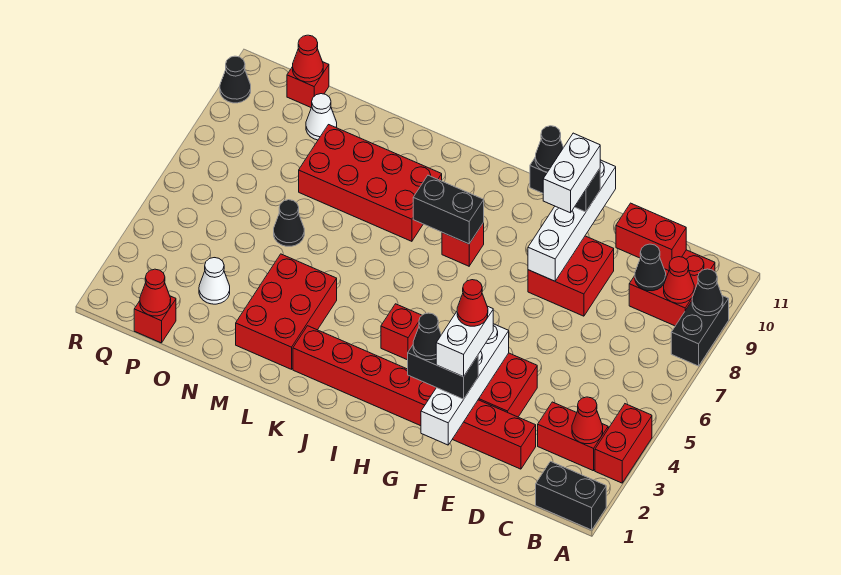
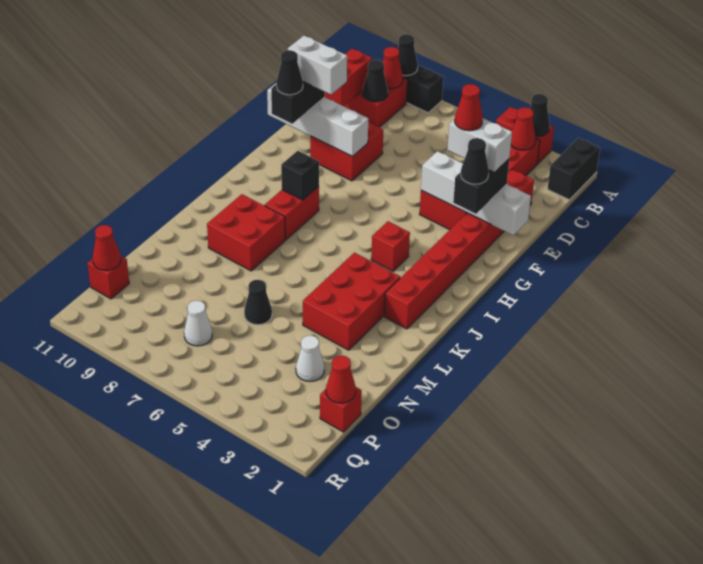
red brick I8 level 1 -> red brick I8:J8 level 1
black brick I8:J8 level 2 -> black brick I8 level 2
red brick K8:N9 level 1 -> red brick K8:L9 level 1
red brick L2:M4 level 1 -> red brick K3:M4 level 1
white cone O10 level 1 -> white cone P7 level 1
black cone R10 level 1 -> black cone A3 level 2

